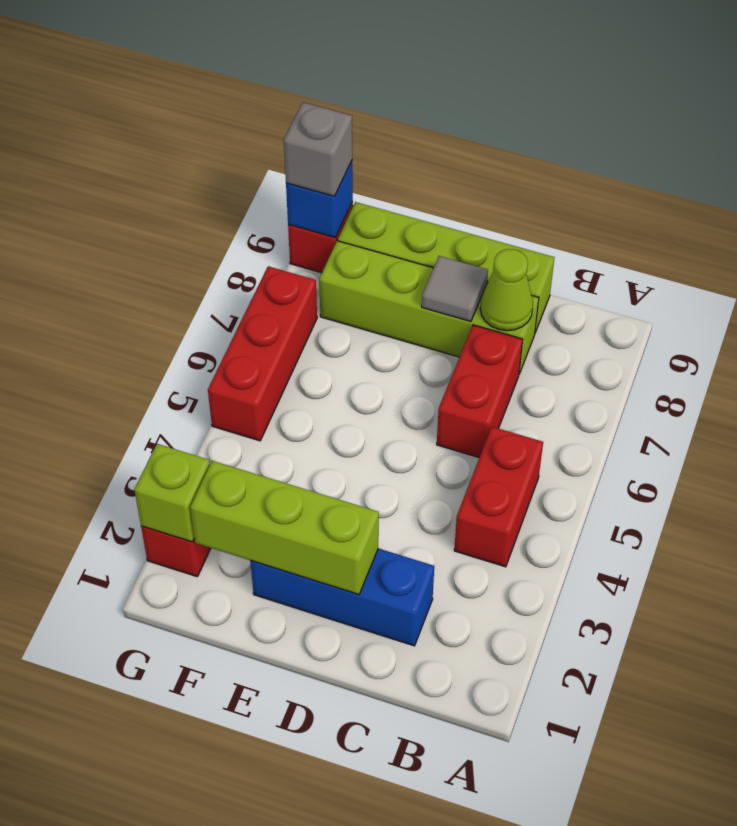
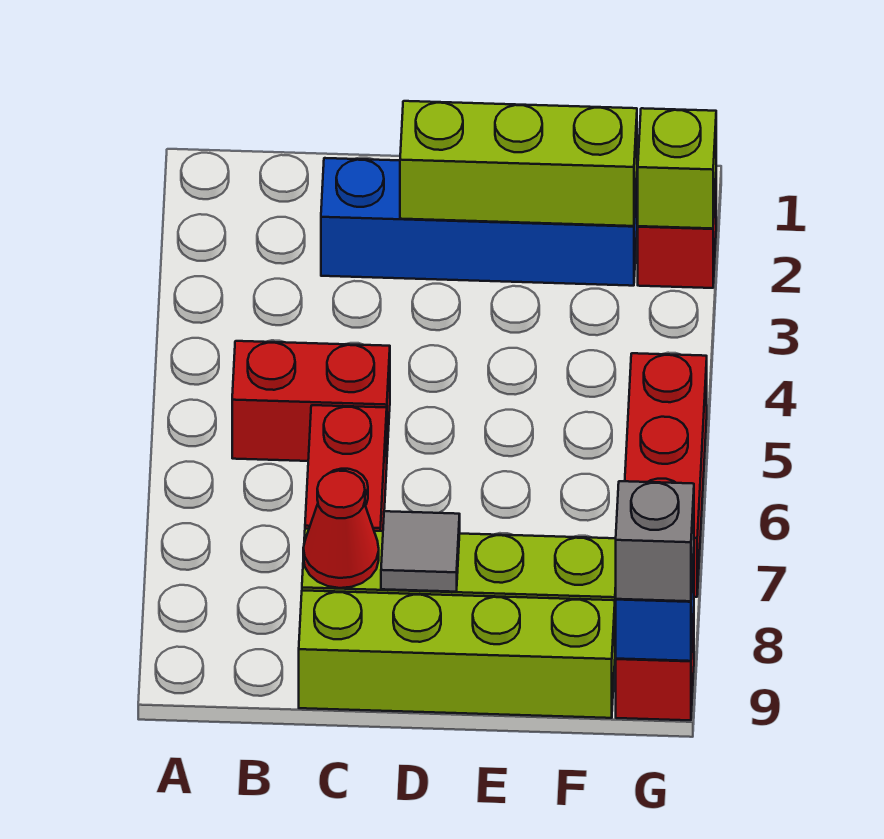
red brick B4:B5 level 1 -> red brick B5:C5 level 1
blue brick C2:E2 level 1 -> blue brick C2:F2 level 1
lime cone C8 level 2 -> red cone C8 level 2

